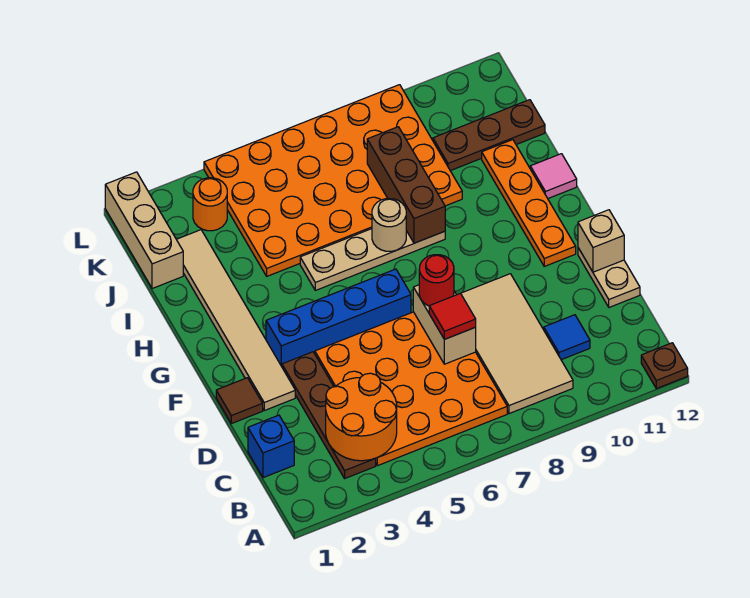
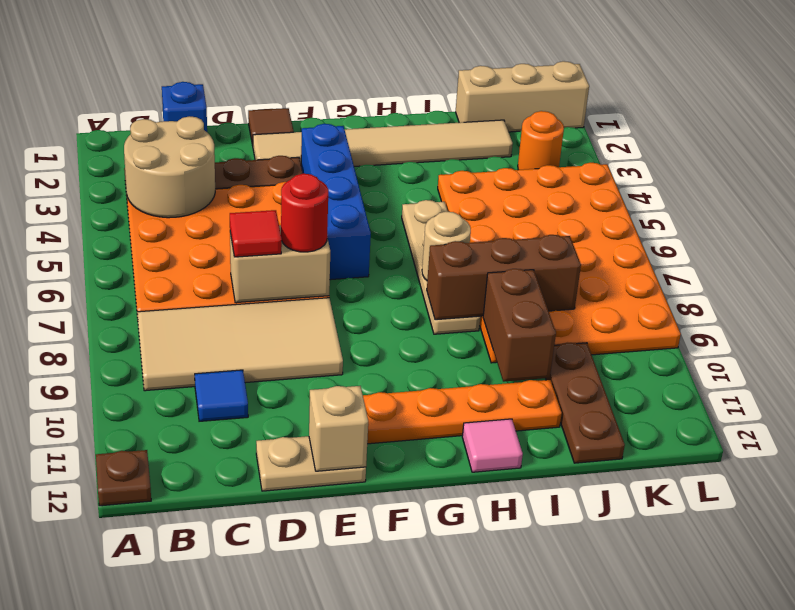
orange round brick B3:C4 level 2 -> tan round brick B3:C4 level 2
none -> brown brick I9:I10 level 2

